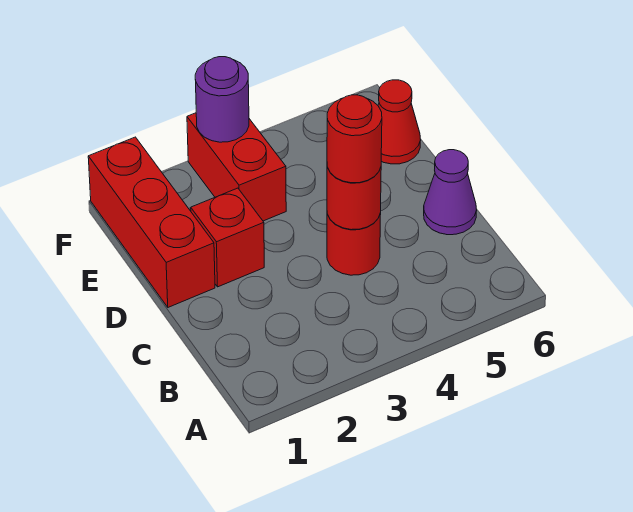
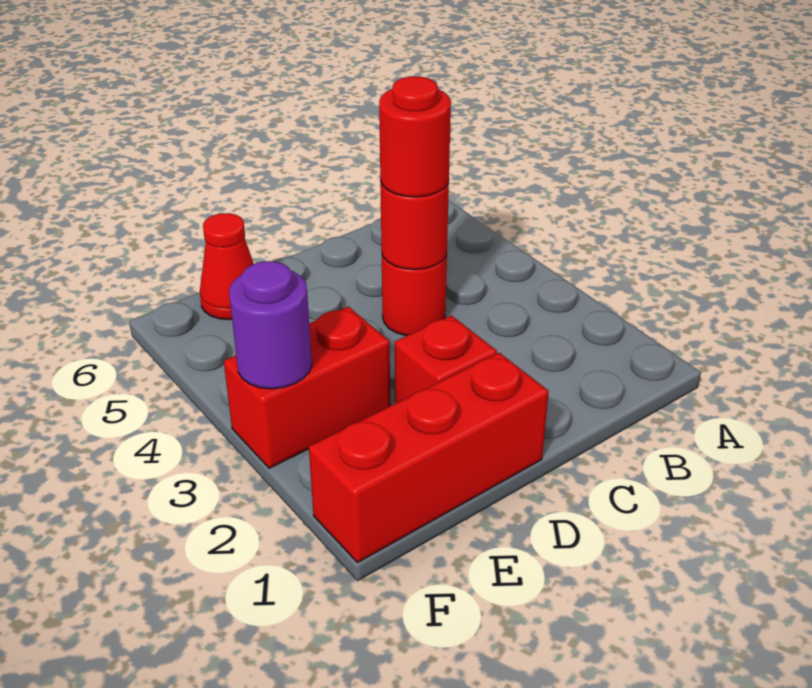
purple cone C6 level 1 -> none

